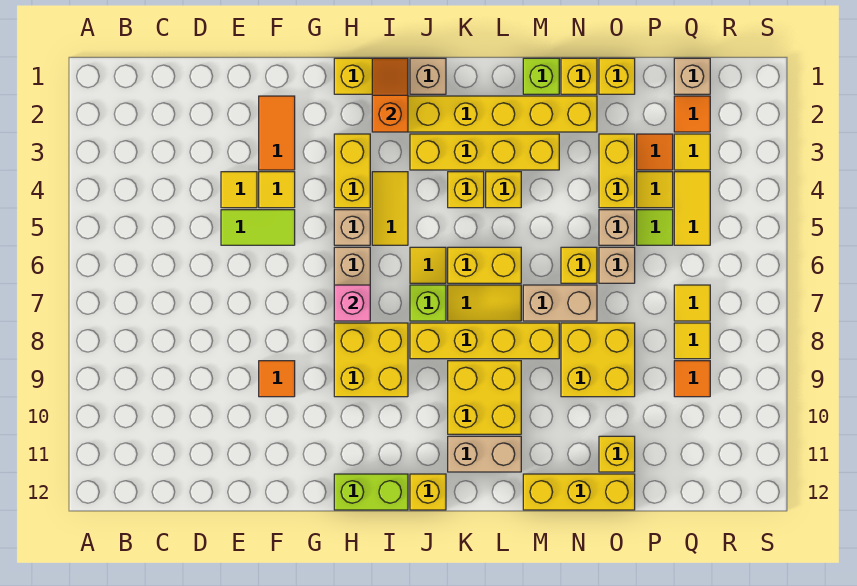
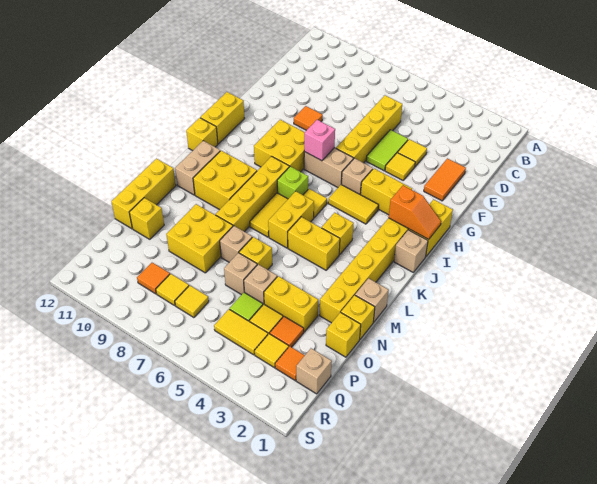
orange tile F2:F3 level 1 -> orange tile E2:F2 level 1
lime brick H12:I12 level 1 -> yellow brick H12:I12 level 1
yellow brick J3:M3 level 1 -> yellow brick D6:G6 level 1
yellow brick L4 level 1 -> yellow brick L4:L5 level 1
lime brick M1 level 1 -> tan brick M1 level 1
tan brick M7:N7 level 1 -> tan brick N7 level 1

